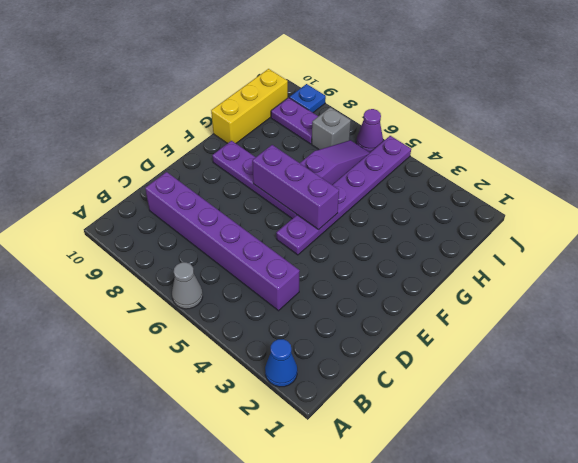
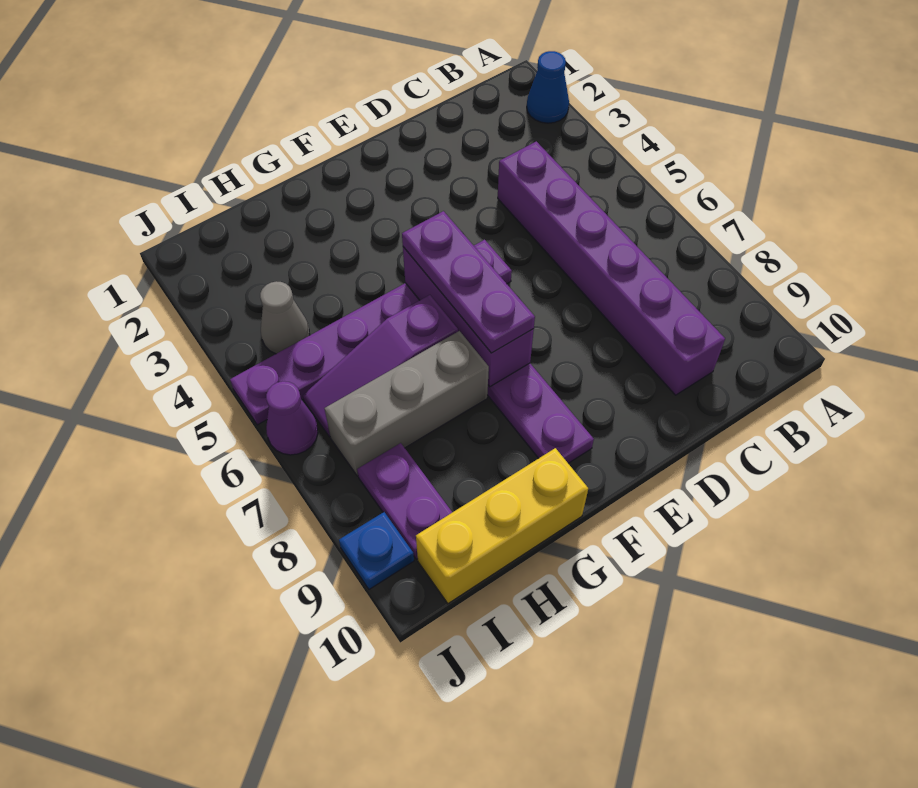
grey cone A6 level 1 -> grey cone I4 level 1
none -> purple plate F5:F7 level 3
grey brick I7 level 1 -> grey brick G7:I7 level 1

